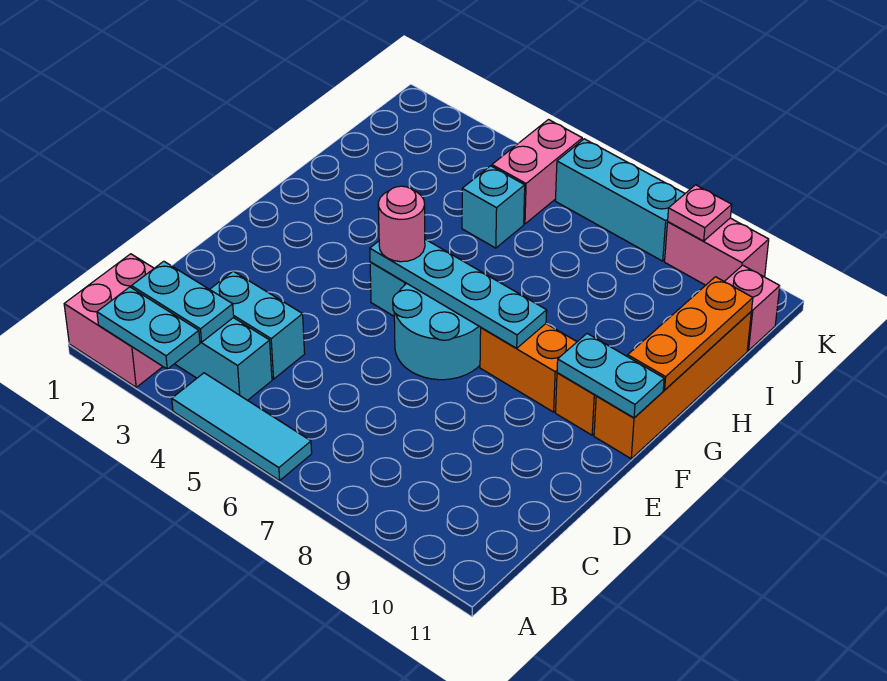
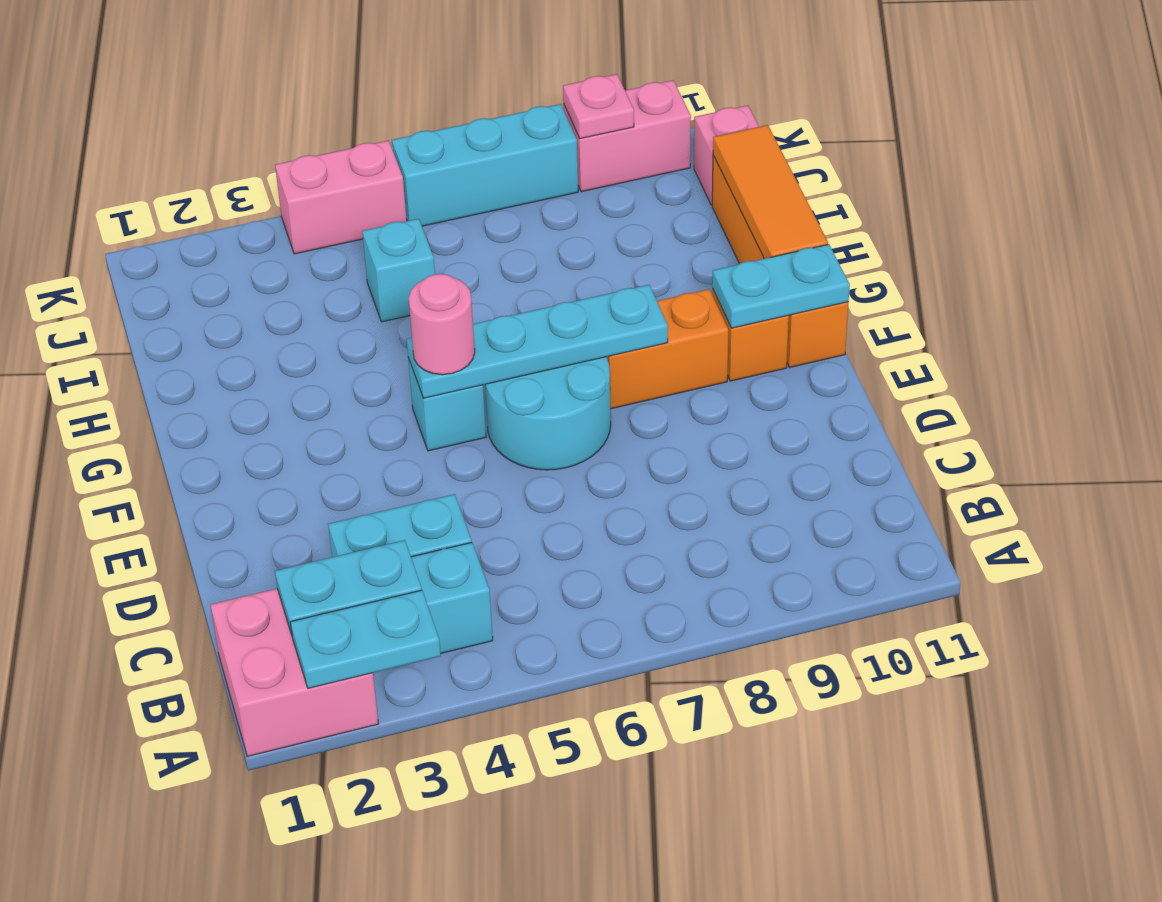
cyan tile A4:A6 level 1 -> none
orange plate G11:I11 level 2 -> orange tile G11:I11 level 2
pink brick J5:K5 level 1 -> pink brick K4:K5 level 1

